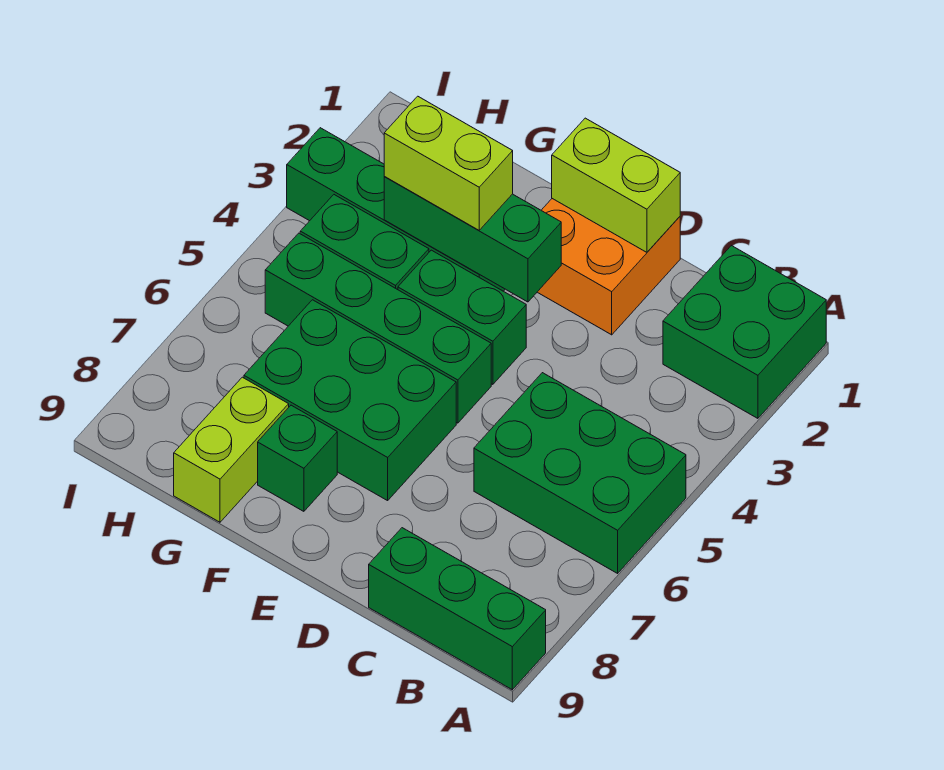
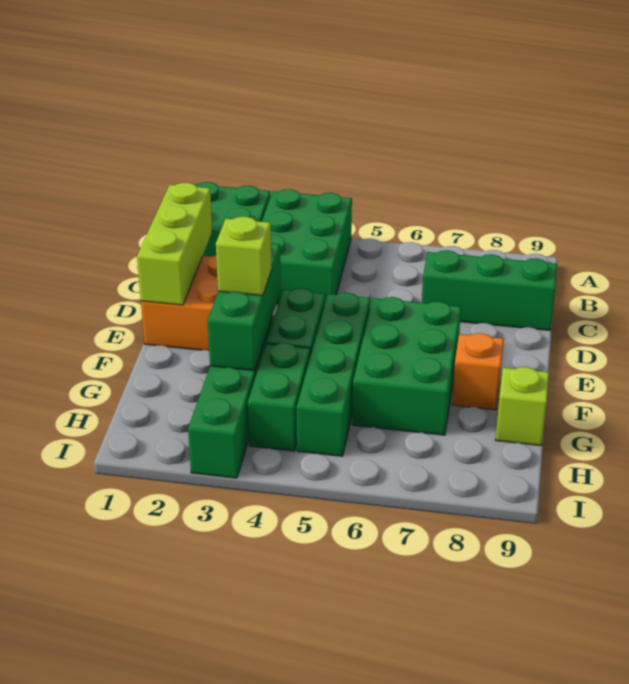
green brick A5:C6 level 1 -> green brick A3:C4 level 1
green brick A9:C9 level 1 -> green brick C7:C9 level 1
lime brick D1:E1 level 2 -> lime brick C1:E1 level 2
lime brick F3:G3 level 3 -> lime brick F3 level 3
green brick F8 level 1 -> orange brick F8 level 1
lime brick G8:G9 level 1 -> lime brick G9 level 1

